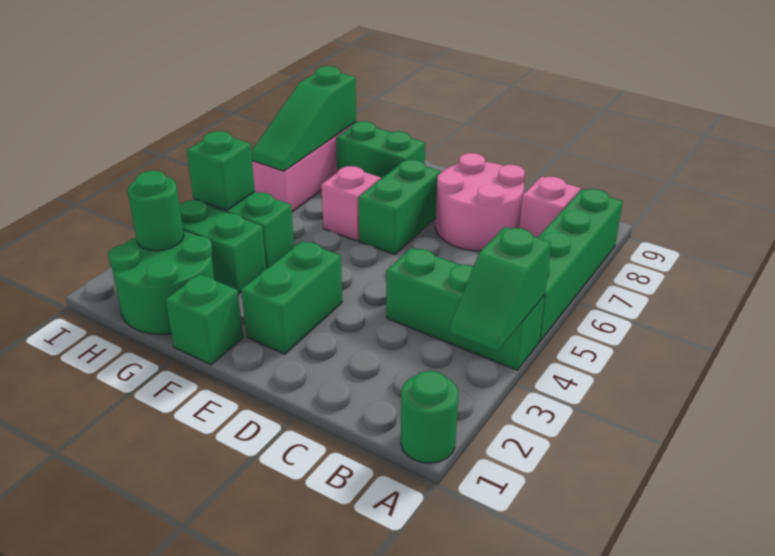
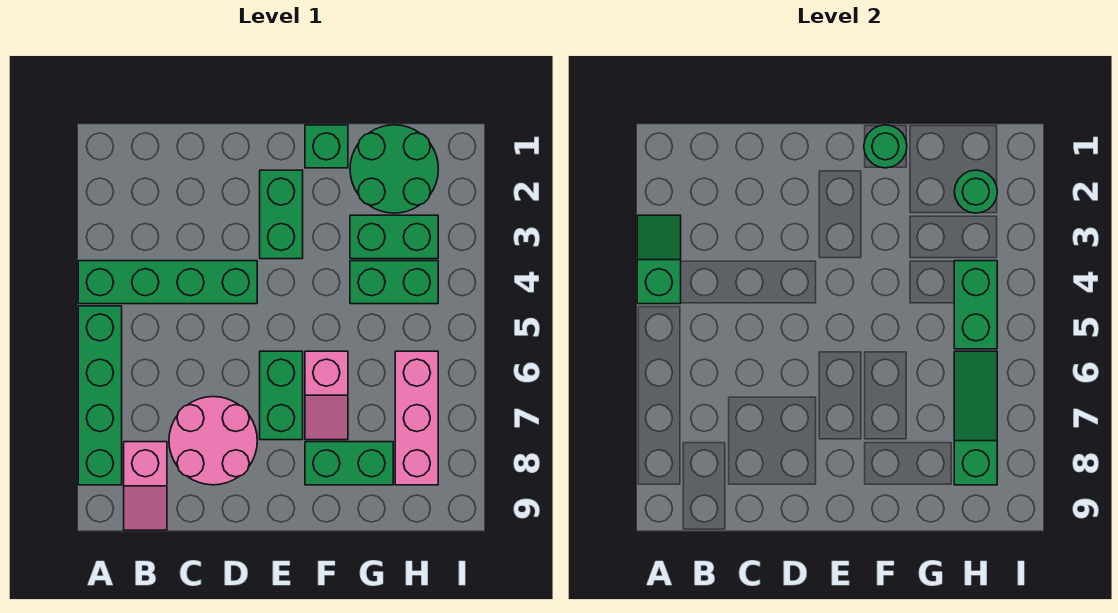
green round brick A1 level 1 -> green round brick F1 level 2
green brick A4:C4 level 1 -> green brick A4:D4 level 1
green brick H4 level 2 -> green brick H4:H5 level 2

